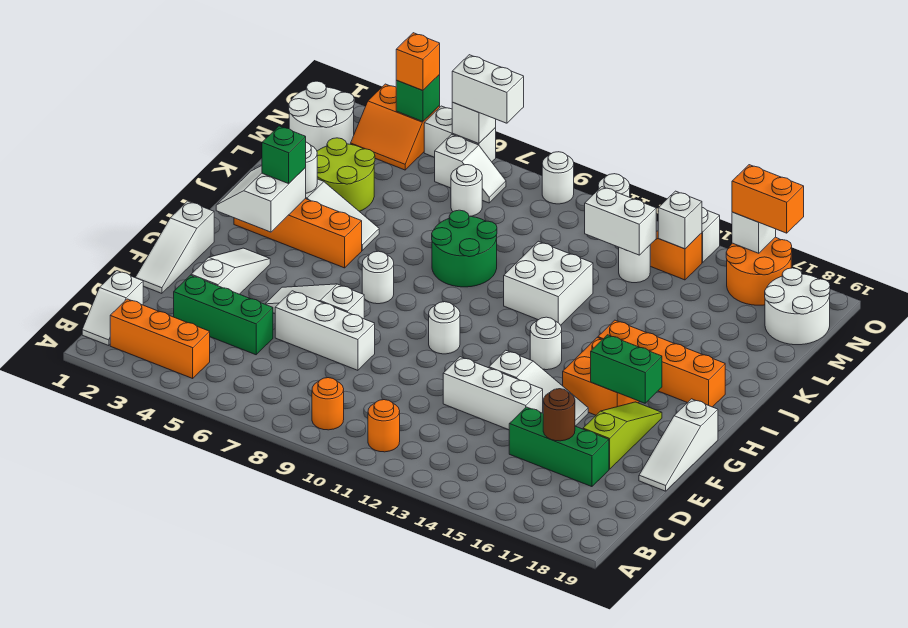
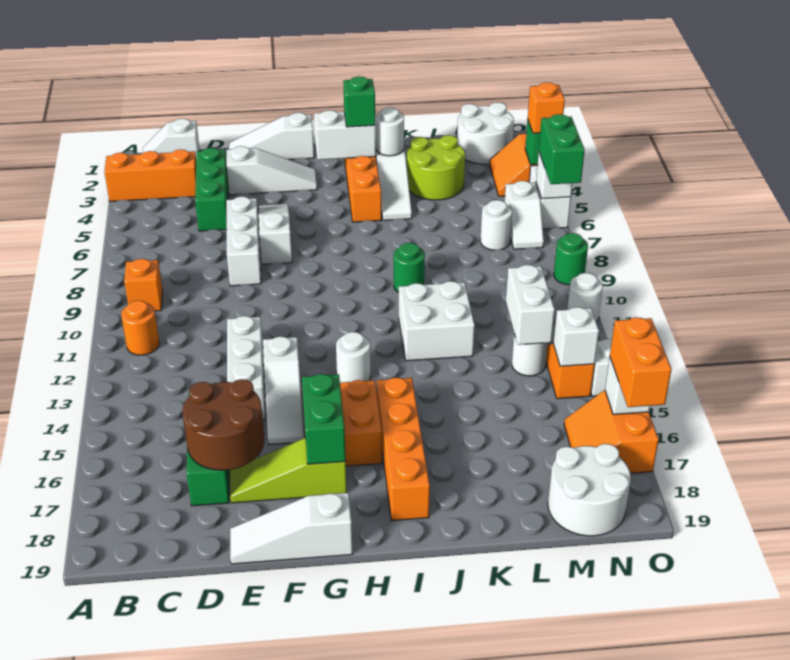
orange brick B2:B4 level 1 -> orange brick A3:C3 level 1
orange round brick B9 level 1 -> orange brick B9 level 1
brown round brick D16 level 2 -> brown round brick D16:E17 level 2
lime slope E17:G17 level 1 top E -> lime slope E17:G17 level 1 top G
white round brick G10 level 1 -> none
white round brick H7 level 1 -> none
green round brick J8:K9 level 1 -> green round brick J9 level 1
orange round brick N16:O17 level 1 -> orange slope N16:O17 level 1 top O
white brick O6:O7 level 3 -> green brick O6:O7 level 3
white round brick O9 level 1 -> green round brick O9 level 1

